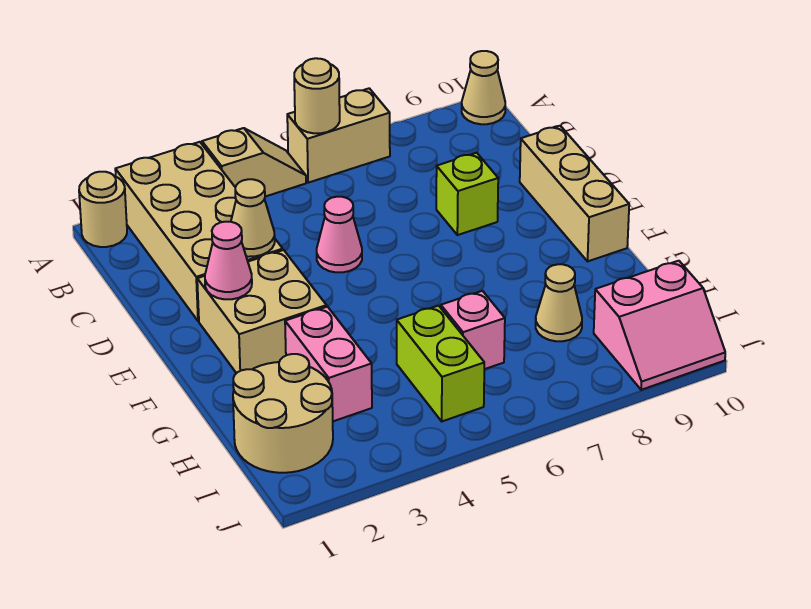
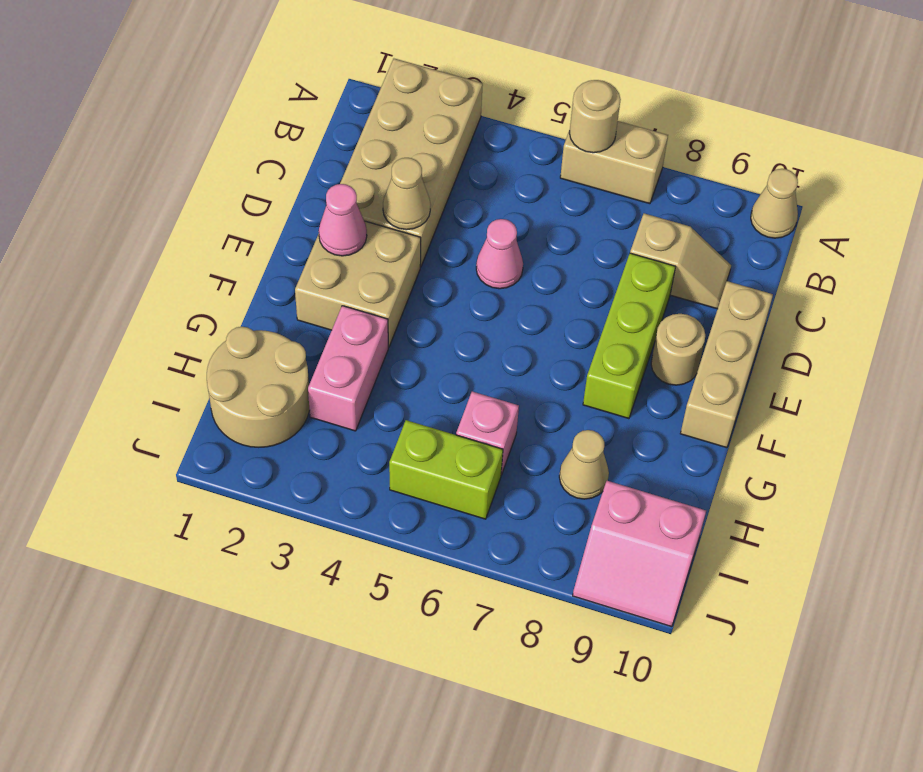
tan round brick A1 level 1 -> tan round brick E9 level 1
tan slope A4:A5 level 1 top 4 -> tan slope C8:C9 level 1 top 8
lime brick D8 level 1 -> lime brick D8:F8 level 1
lime brick H5:I5 level 1 -> lime brick I5:I6 level 1

